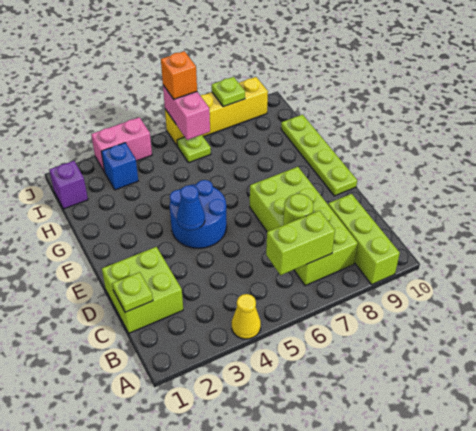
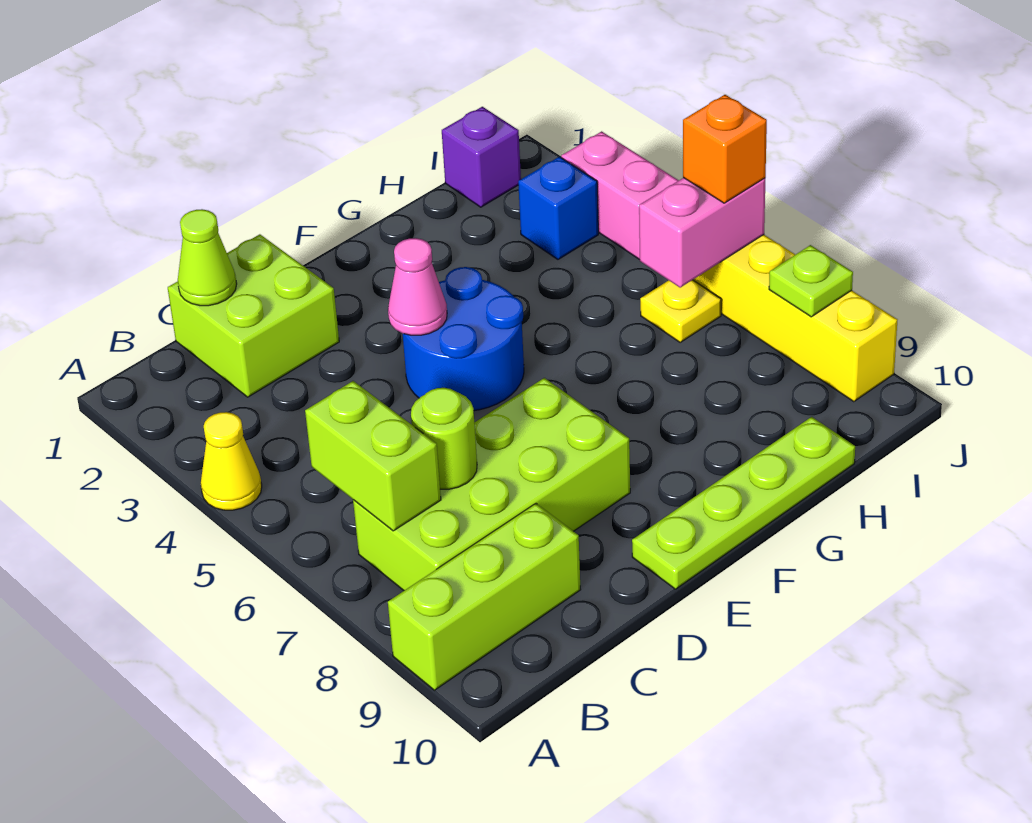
lime plate C1 level 2 -> lime cone C1 level 2
blue cone E4 level 2 -> pink cone E4 level 2
lime plate I6 level 1 -> yellow plate I6 level 1

